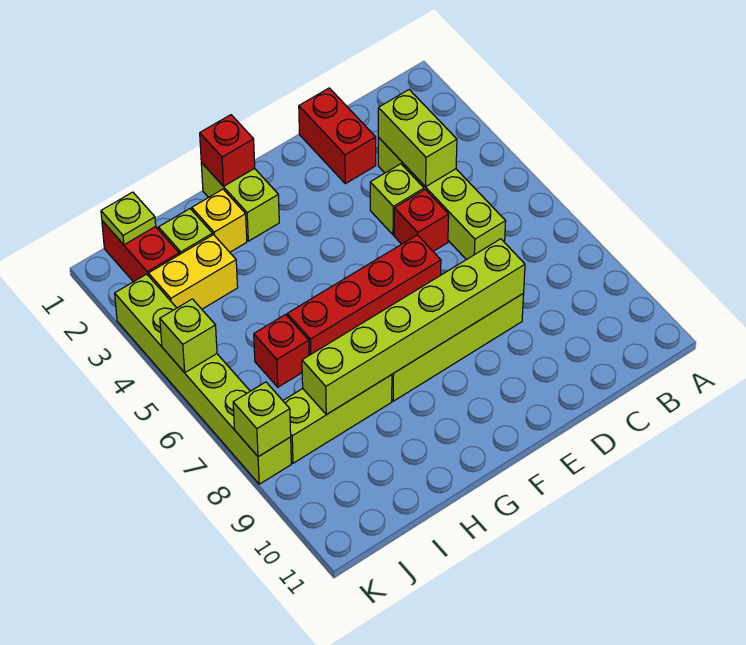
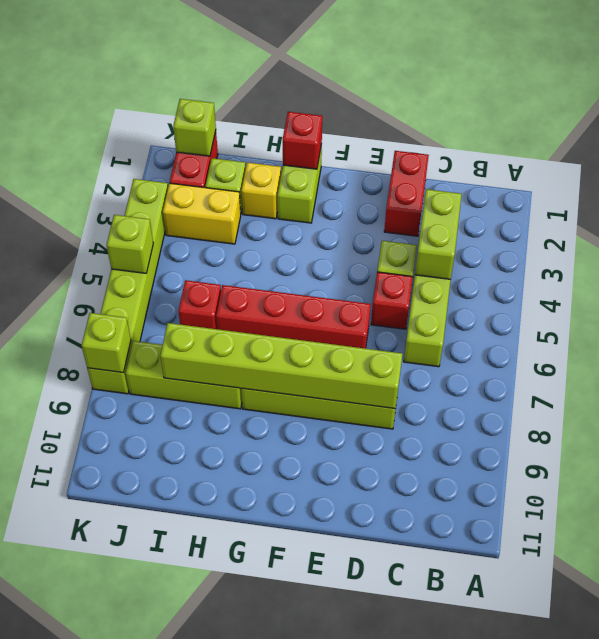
lime plate J1 level 2 -> lime brick J1 level 2

